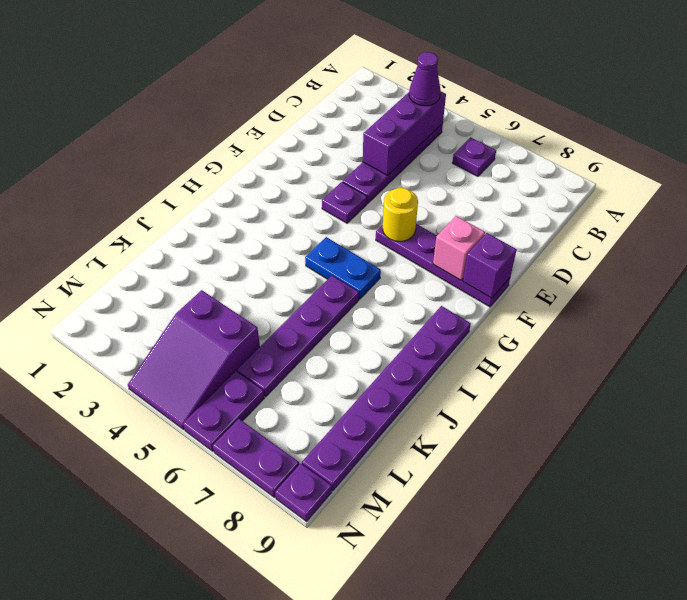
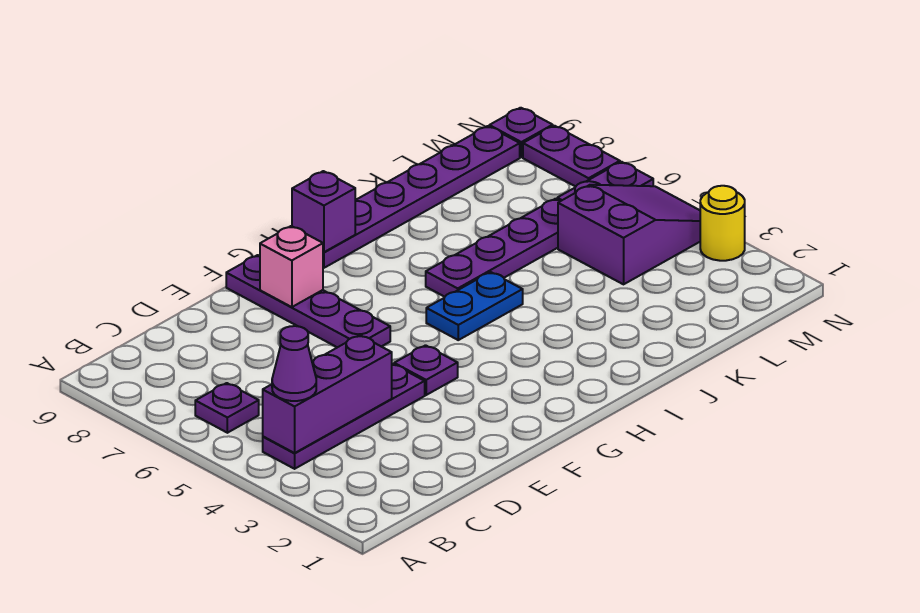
yellow round brick F6 level 2 -> yellow round brick N3 level 1
purple brick F9 level 2 -> purple brick H9 level 2
blue plate H5:H6 level 1 -> blue plate H5:I5 level 1

